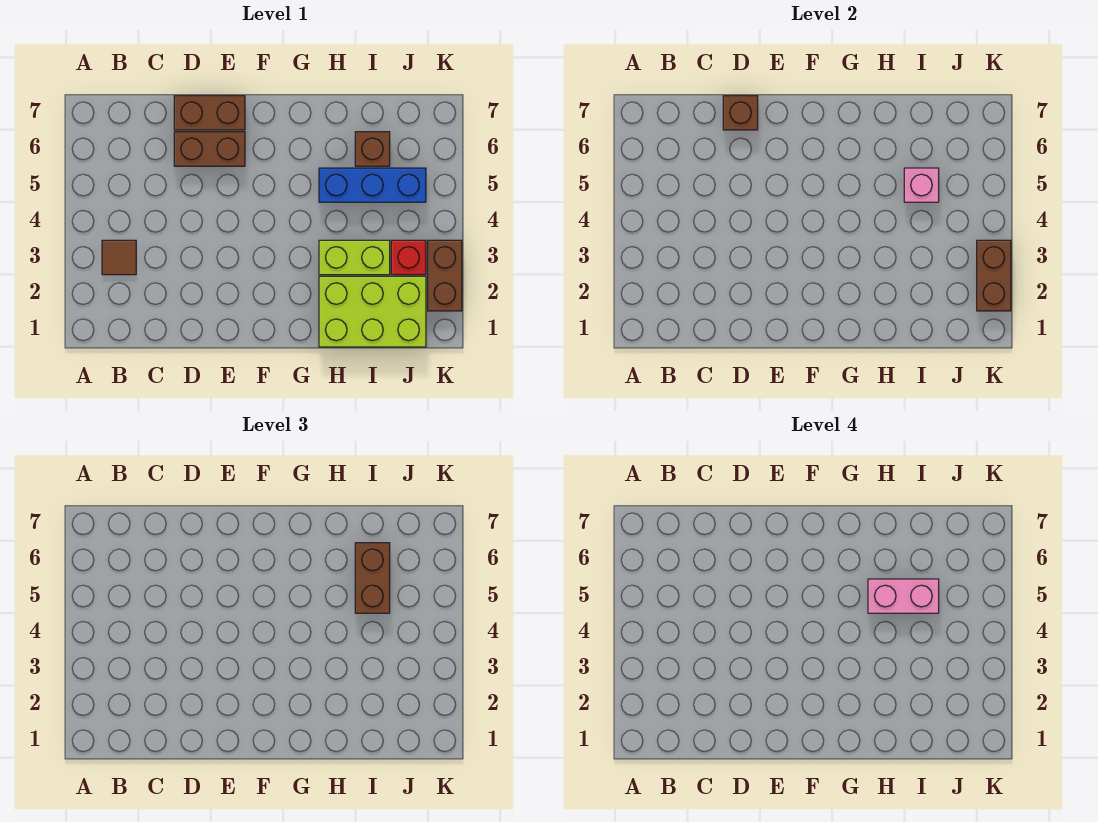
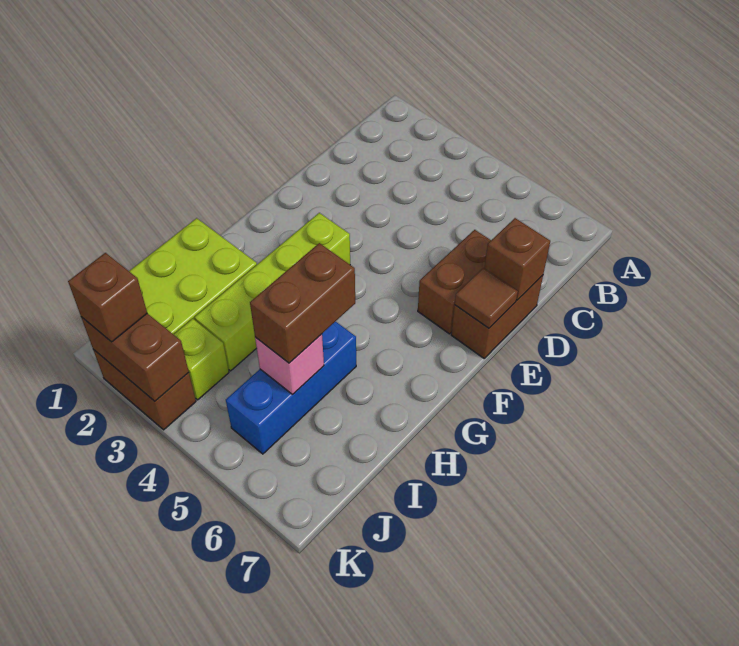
brown tile B3 level 1 -> brown tile E7 level 2
lime brick H3:I3 level 1 -> lime brick F3:I3 level 1
pink brick H5:I5 level 4 -> none
brown brick I5:I6 level 3 -> brown brick H5:I5 level 3
brown brick I6 level 1 -> brown brick K2 level 3
red brick J3 level 1 -> lime brick J3 level 1

